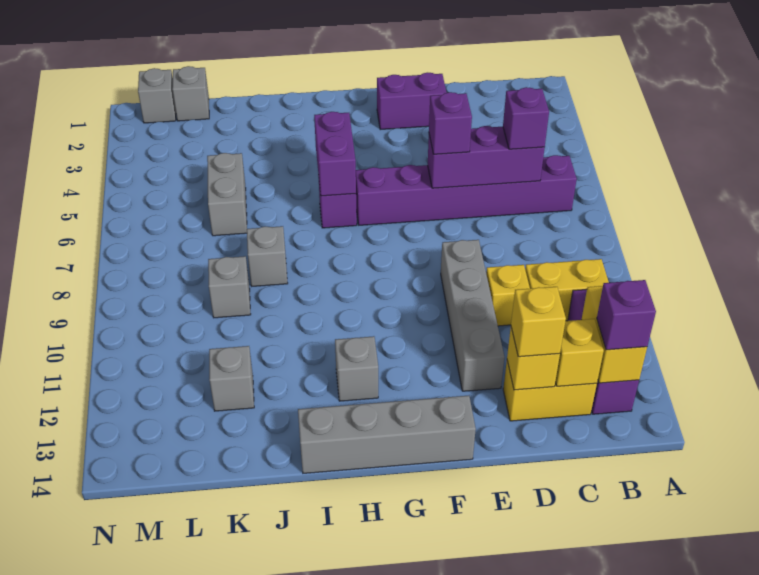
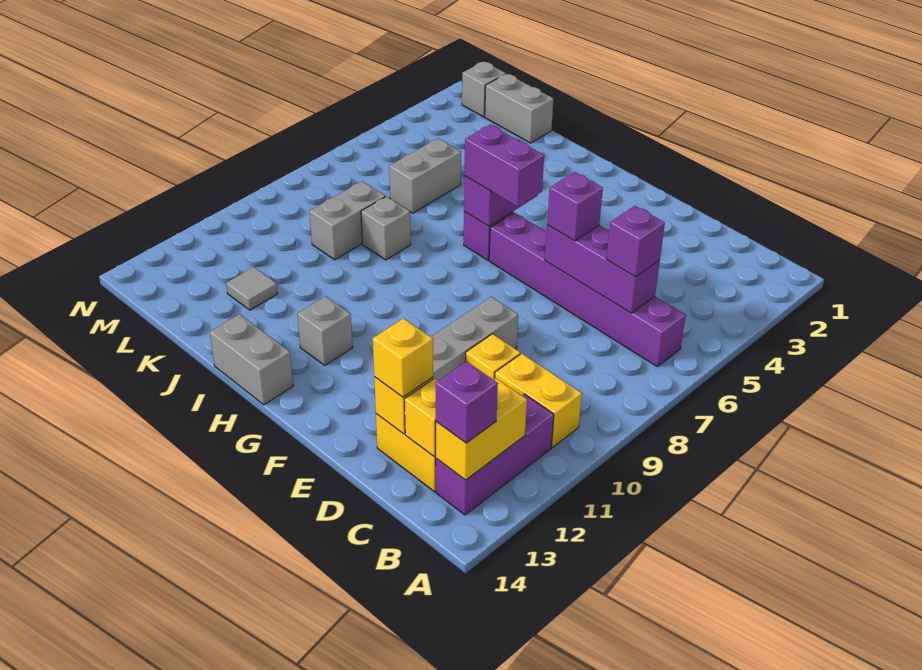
purple brick E2:F2 level 1 -> purple brick G6:H6 level 3
grey brick F14:I14 level 1 -> grey brick H14:I14 level 1
grey brick K9 level 1 -> grey brick K8:K9 level 1
grey brick K12 level 1 -> grey tile K12 level 1
grey brick L1 level 1 -> grey brick K1:L1 level 1

